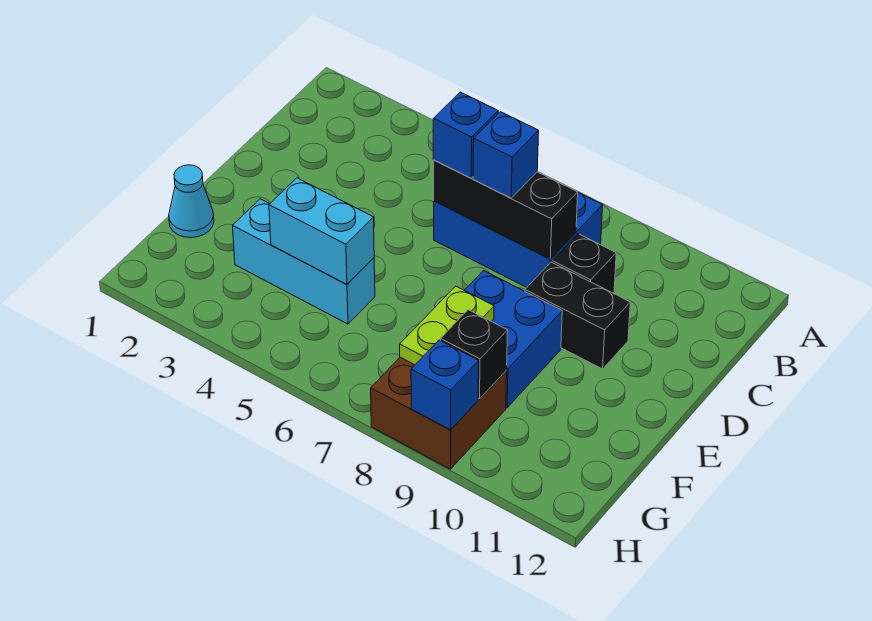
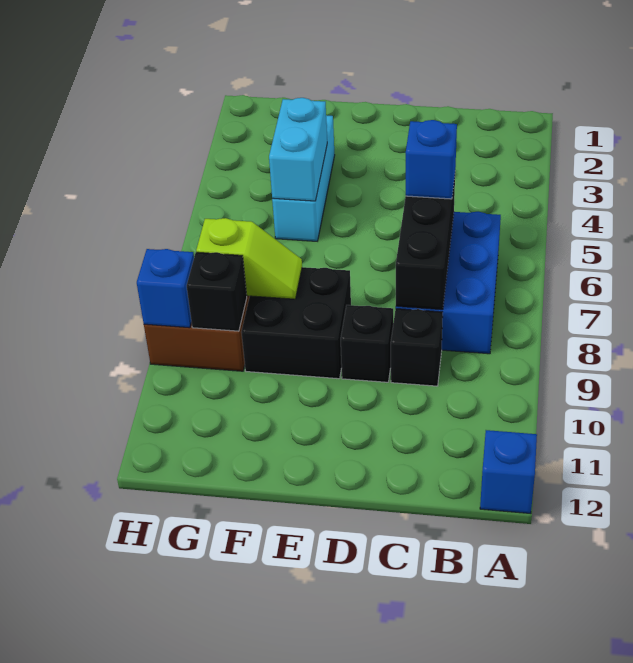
blue brick C7 level 3 -> blue brick A12 level 1
black brick D9:D10 level 1 -> black brick D9 level 1
blue brick E8:F9 level 1 -> black brick E8:F9 level 1
cyan cone F1 level 1 -> none
lime plate F8:G8 level 2 -> lime slope F8:G8 level 2 top G

